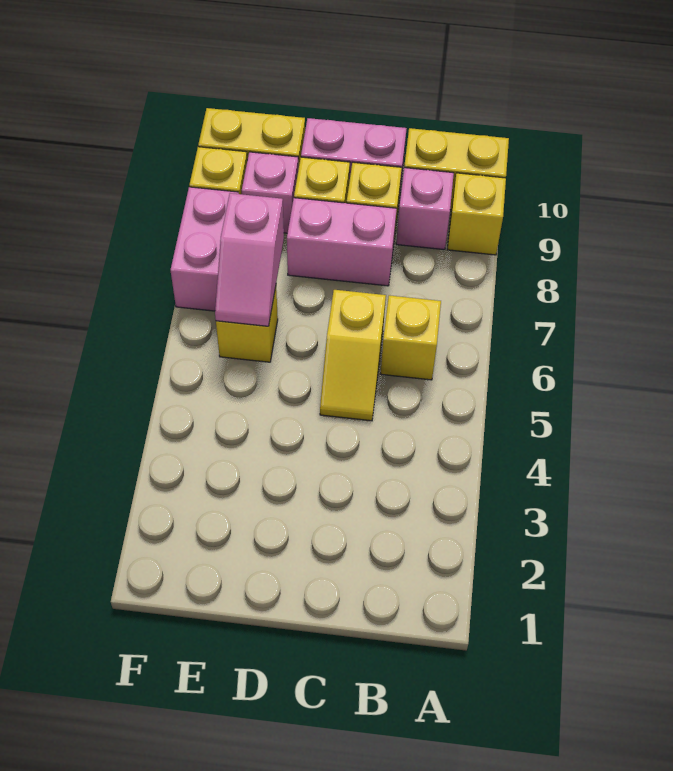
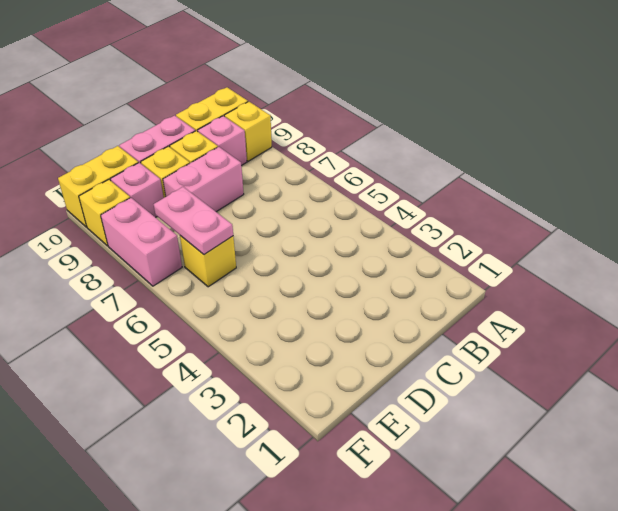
yellow brick B6 level 1 -> none
yellow slope C5:C6 level 1 top 6 -> none
pink slope E6:E7 level 2 top 7 -> pink plate E6:E7 level 2

